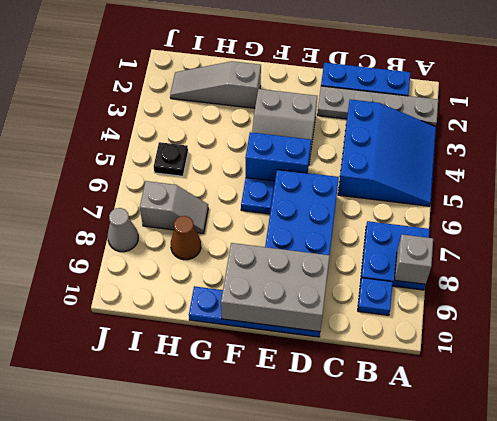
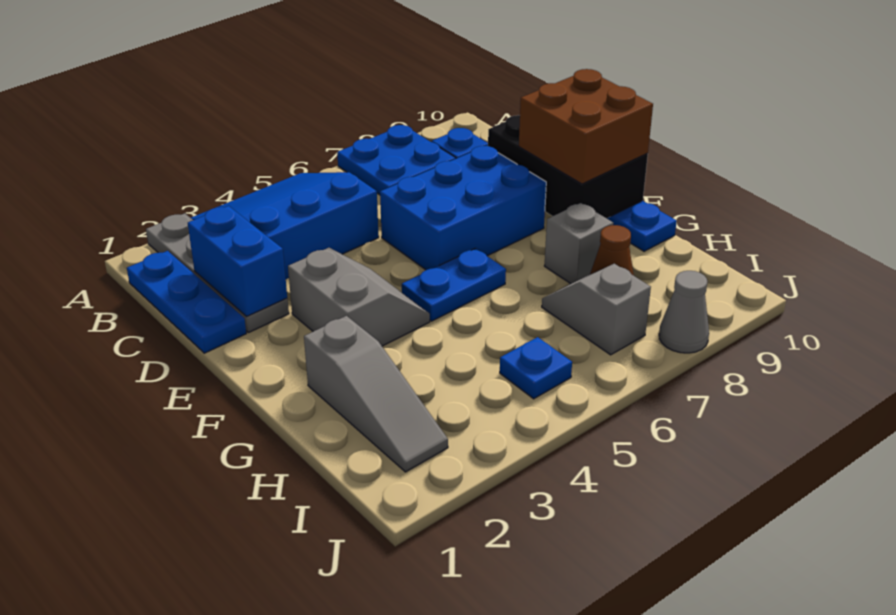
grey brick A8 level 2 -> grey brick G8 level 1
grey brick D9:F10 level 2 -> black brick D9:F10 level 2
blue brick E5:F5 level 2 -> blue brick C2:D2 level 2
none -> brown brick E9:F10 level 3
black plate I5 level 1 -> blue plate I5 level 1

